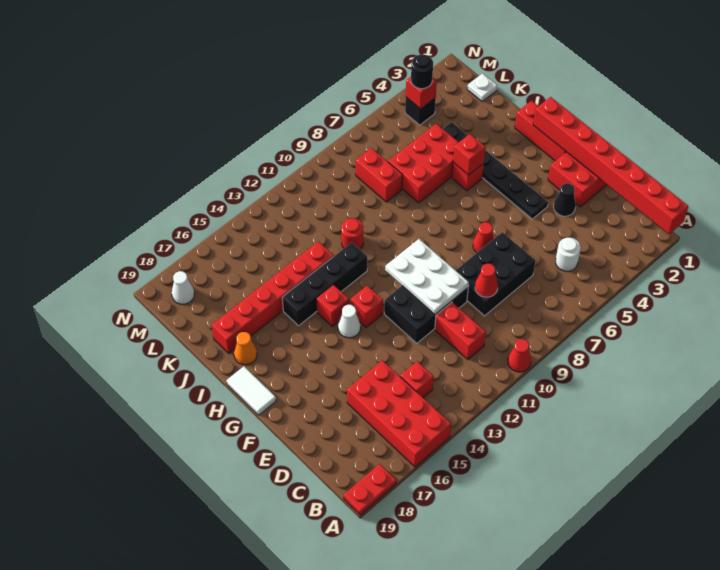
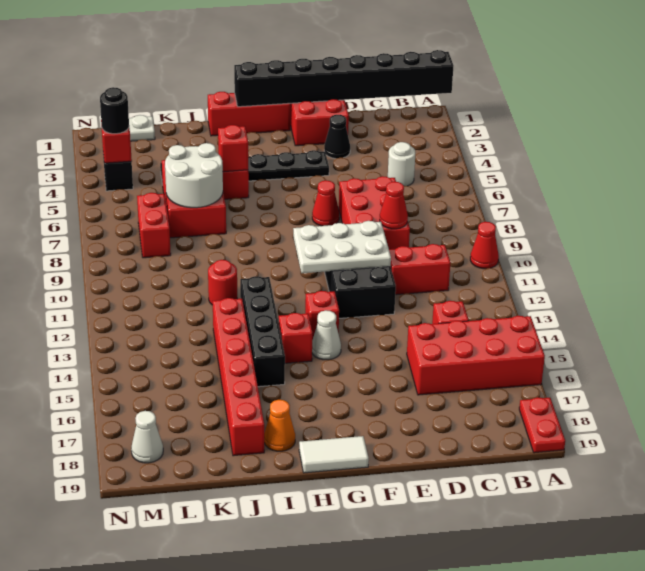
red brick A1:H1 level 2 -> black brick A1:H1 level 2
black brick D7:E9 level 1 -> red brick D7:E9 level 1
none -> white round brick J6:K7 level 2
red brick K8:L8 level 1 -> red brick L7:L8 level 1

